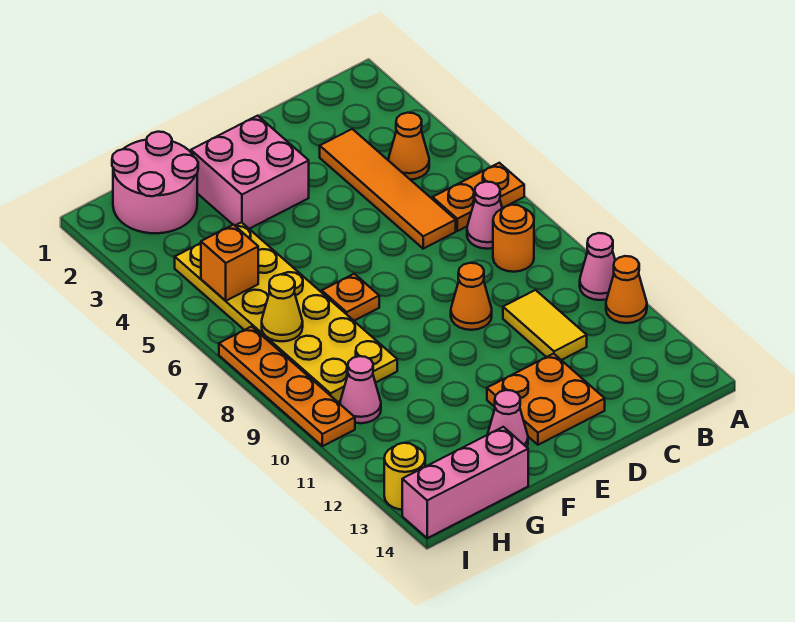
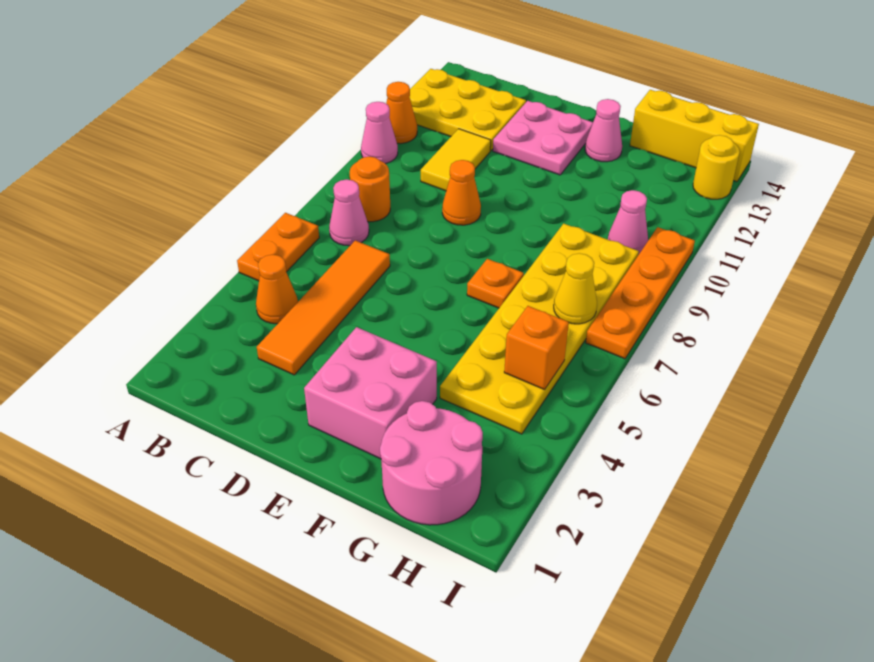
orange plate A6:B6 level 1 -> orange plate A5:A6 level 1
none -> yellow plate A12:C13 level 1
orange plate D12:E13 level 1 -> pink plate D12:E13 level 1
pink brick G14:I14 level 1 -> yellow brick G14:I14 level 1

